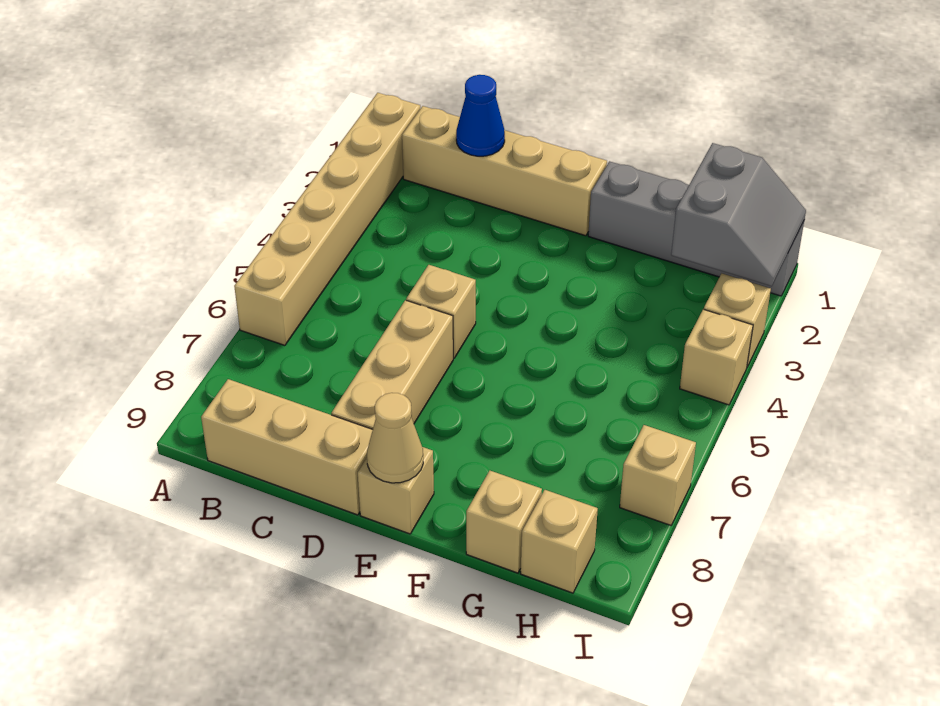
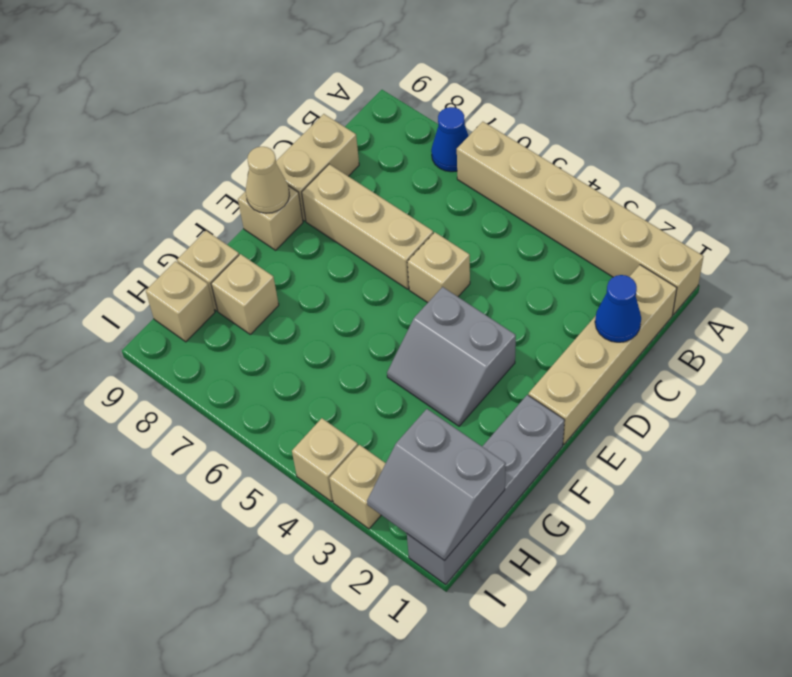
none -> blue cone A7 level 1
tan brick B9:D9 level 1 -> tan brick C9:D9 level 1
none -> grey slope E3:F4 level 1 top E
tan brick I7 level 1 -> tan brick G8 level 1

